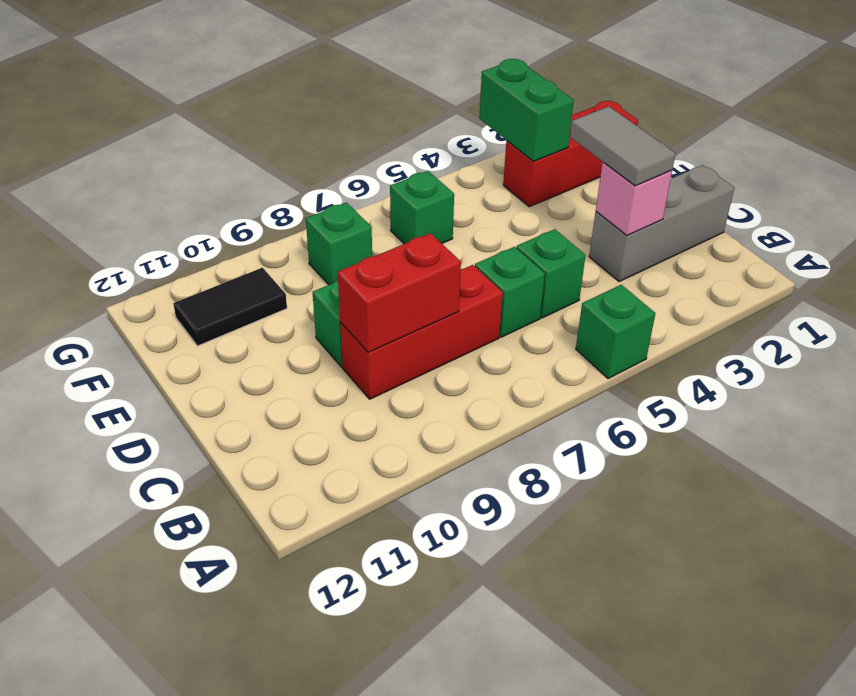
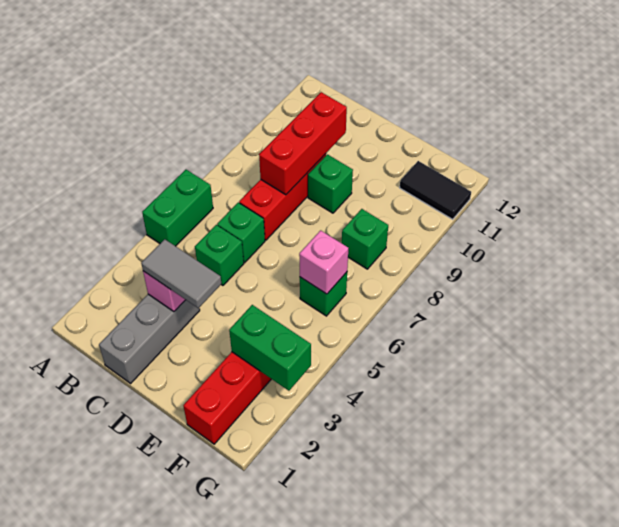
green brick A5 level 1 -> green brick A5:A6 level 1
red brick C8:C9 level 2 -> red brick C8:C10 level 2
none -> pink brick F6 level 2
black tile F10:F11 level 1 -> black tile F11:G11 level 1

